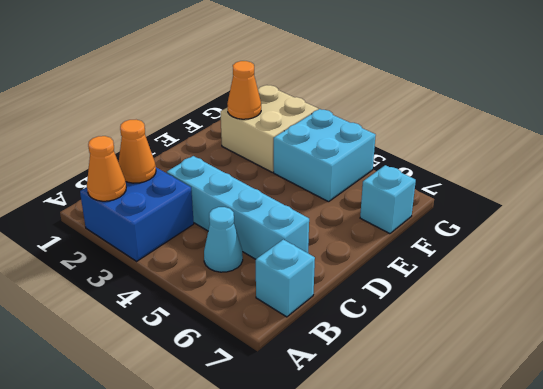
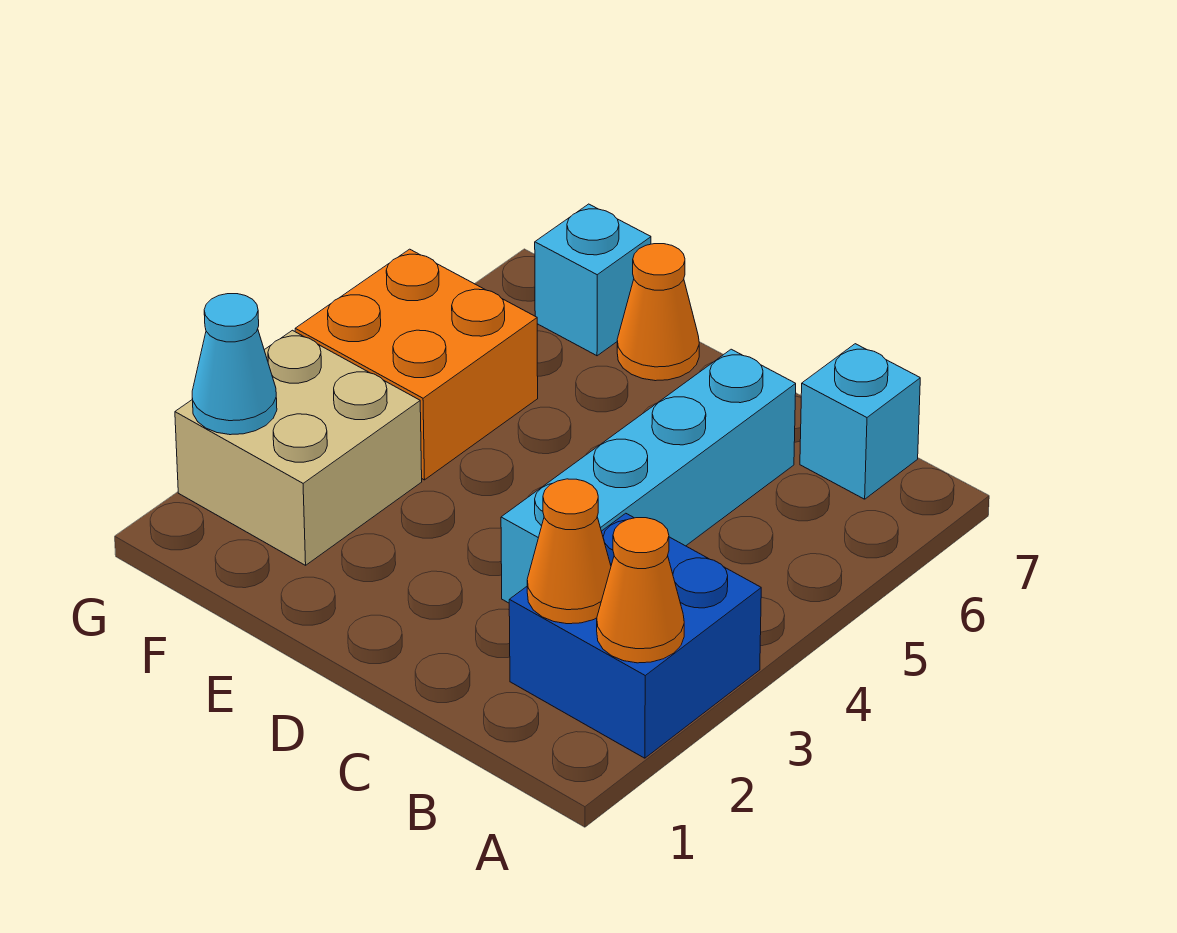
cyan cone B5 level 1 -> cyan cone G2 level 2
orange cone F2 level 2 -> orange cone E7 level 1
cyan brick F4:G5 level 1 -> orange brick F4:G5 level 1

